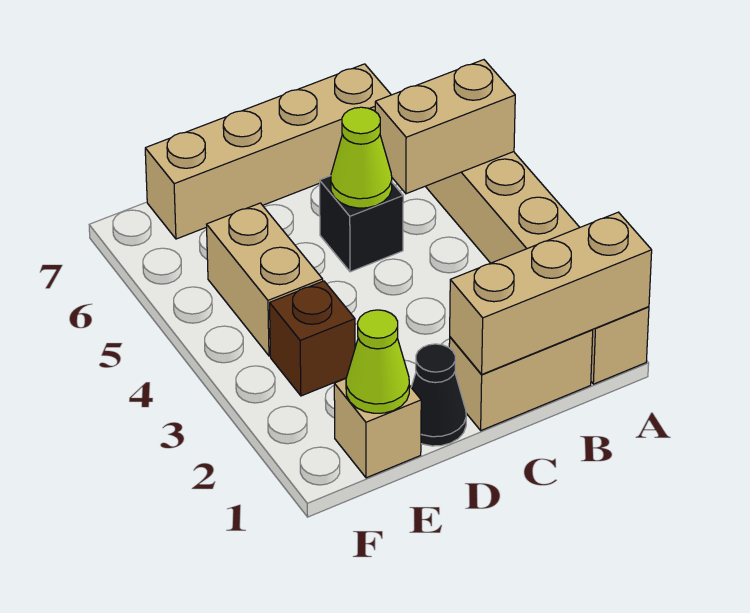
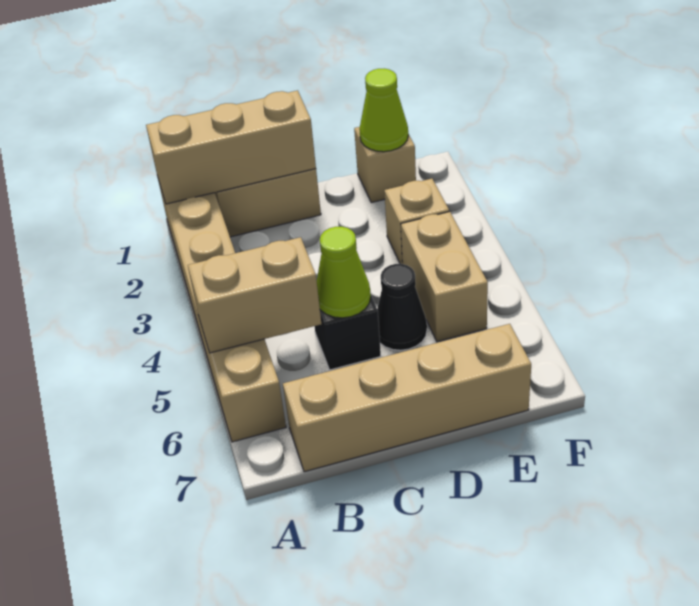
black cone D1 level 1 -> black cone D5 level 1
brown brick E3 level 1 -> tan brick E3 level 1

